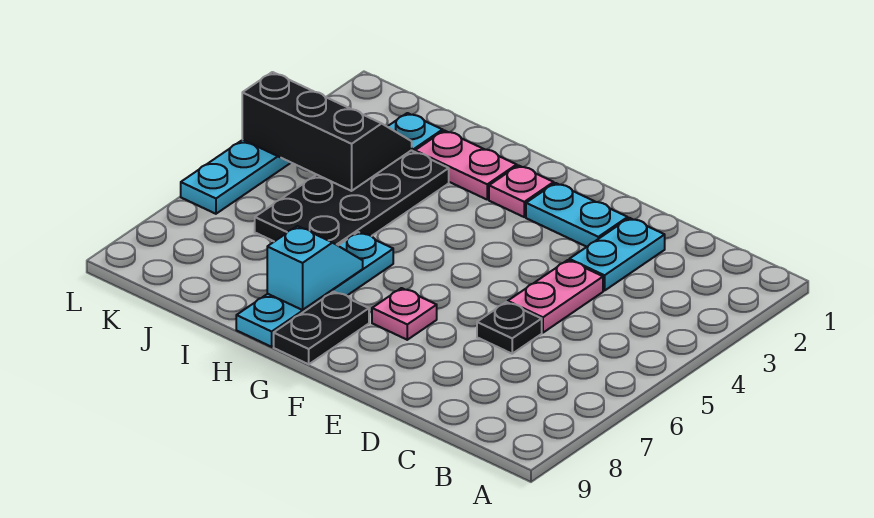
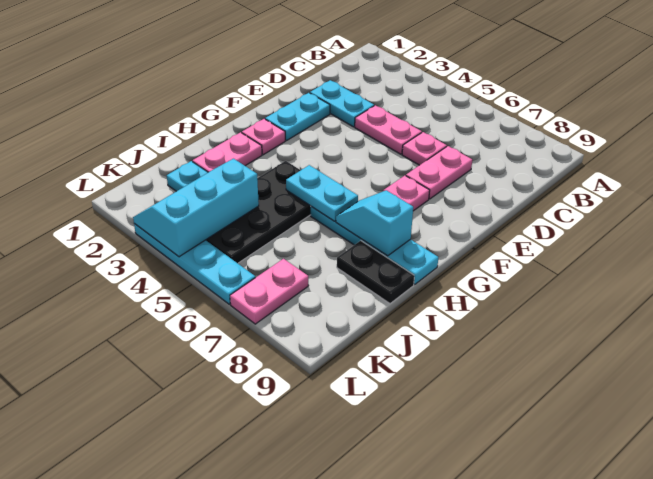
black plate D6 level 1 -> pink plate D6 level 1
none -> pink plate D7:E7 level 1
black plate G8:G9 level 1 -> black plate I8:I9 level 1
none -> cyan plate H5:H6 level 2
black plate I3:J6 level 1 -> black plate H4:K5 level 1
black slope J3:L4 level 2 top 4 -> cyan slope J3:L4 level 2 top 4
none -> pink plate K7:L7 level 1

